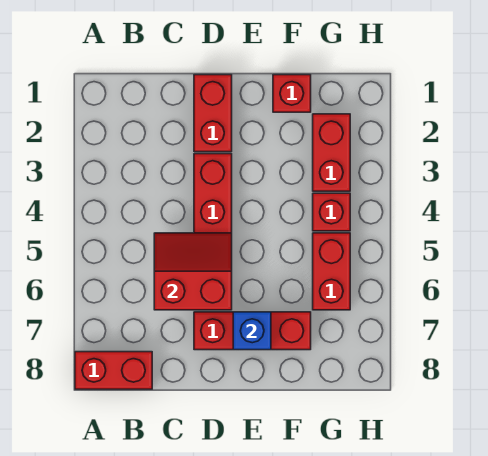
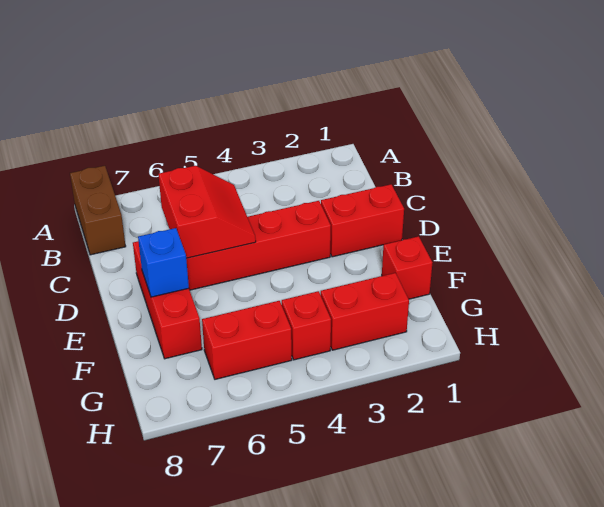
red brick A8:B8 level 1 -> brown brick A8:B8 level 1

